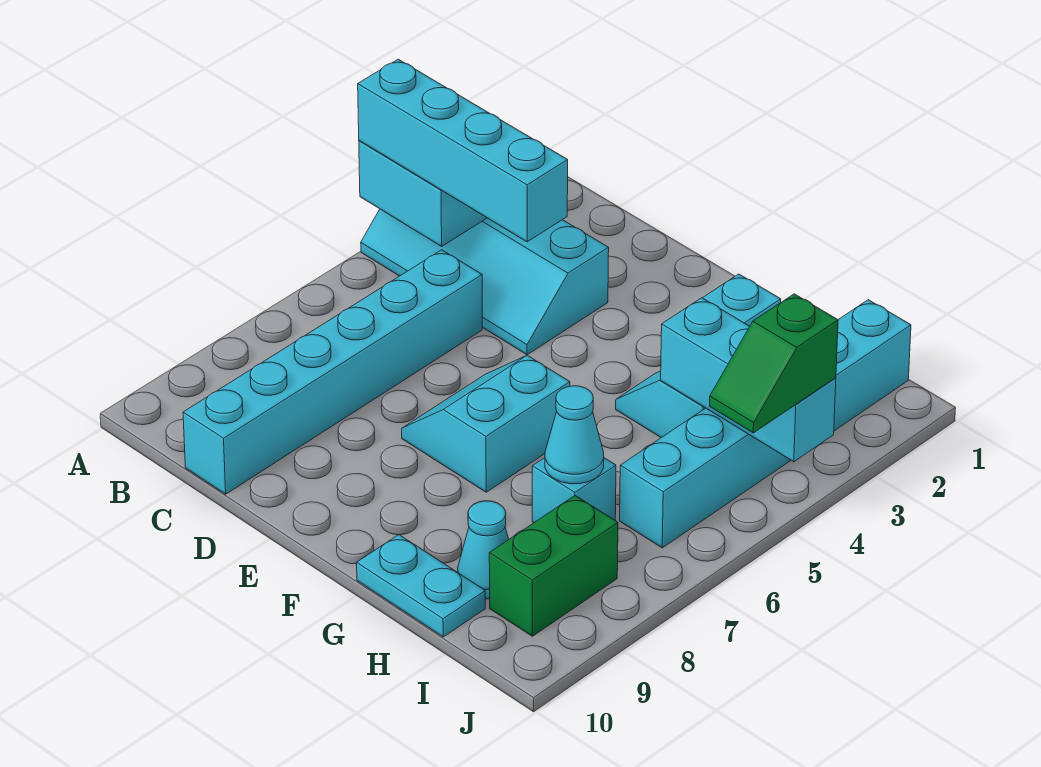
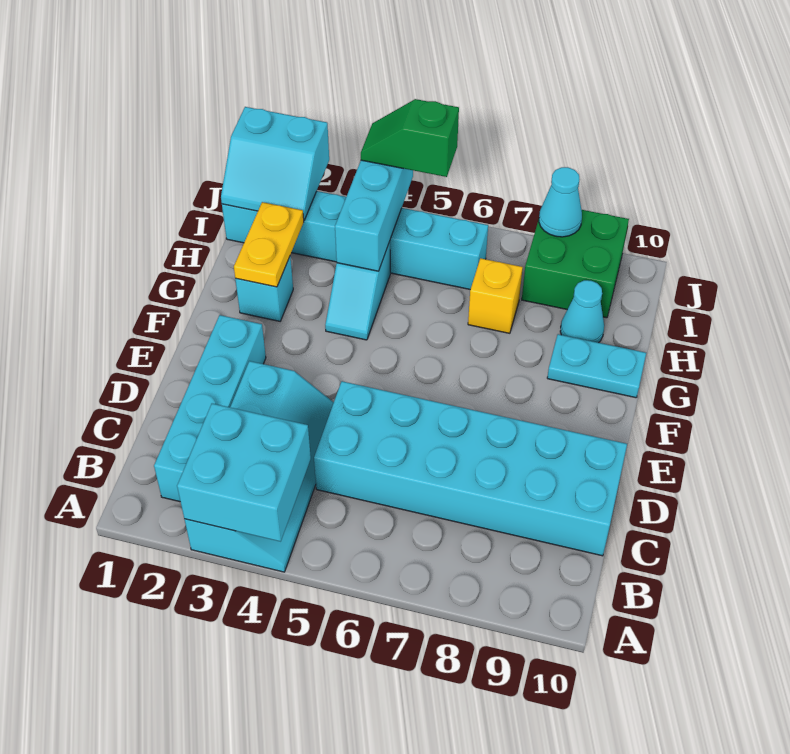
cyan brick A4:D4 level 3 -> cyan brick B2:E2 level 1
cyan brick C5:C10 level 1 -> cyan brick C5:D10 level 1
cyan slope E6:F7 level 1 top F -> cyan slope I1:J2 level 2 top J
none -> yellow plate G2:H2 level 2
cyan plate G10:H10 level 1 -> cyan plate G9:G10 level 1
cyan brick H7 level 1 -> yellow brick H7 level 1
cyan cone H7 level 2 -> cyan cone J8 level 2
green brick I8:I9 level 1 -> green brick I8:J9 level 1
green slope J4:J5 level 3 top 4 -> green slope J4:J5 level 3 top 5

